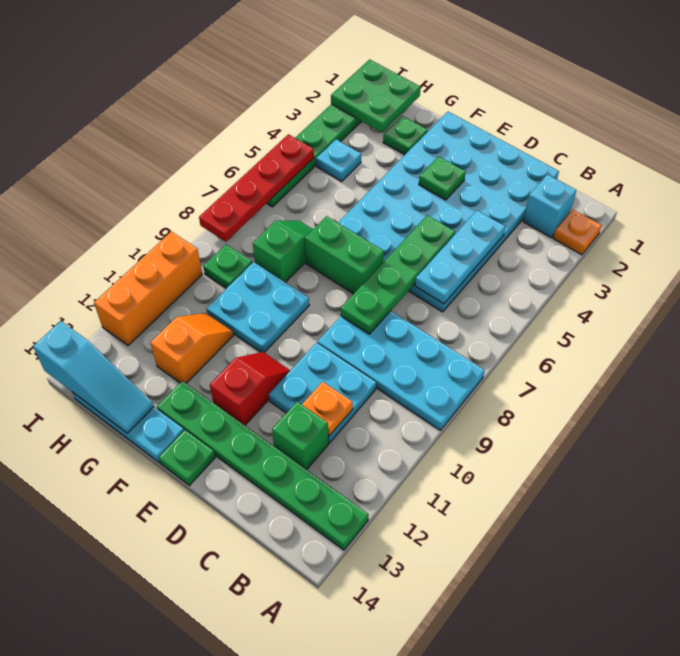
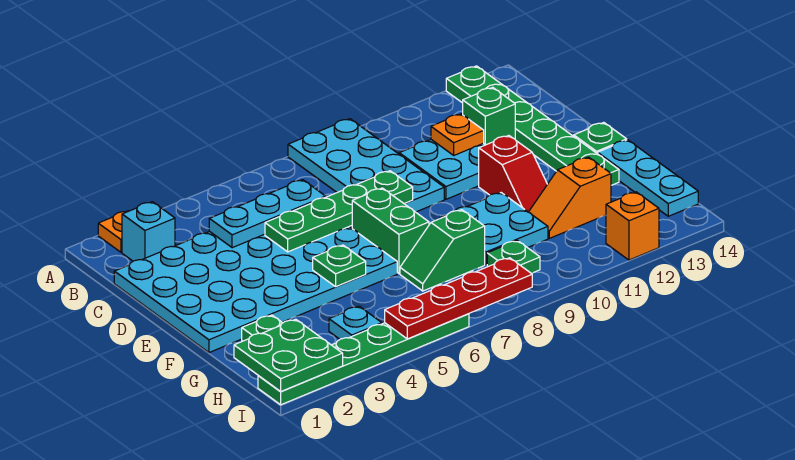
green plate E3 level 2 -> green plate F5 level 2
red slope E11:E12 level 1 top 12 -> red slope E11:F11 level 1 top E
cyan slope G14:I14 level 2 top I -> none
orange brick I10:I12 level 1 -> orange brick I12 level 1

